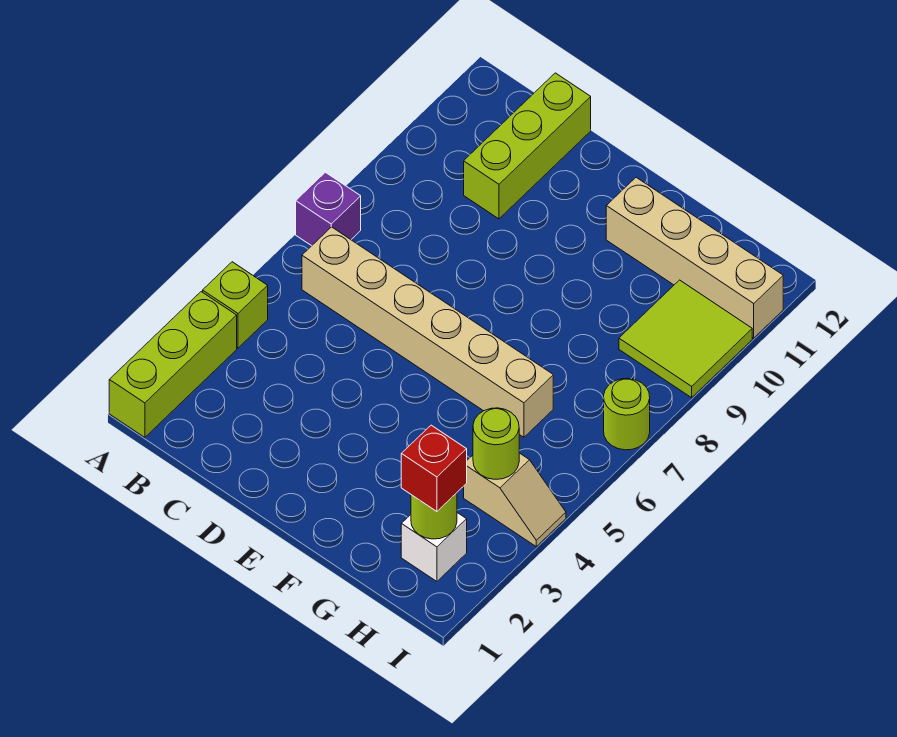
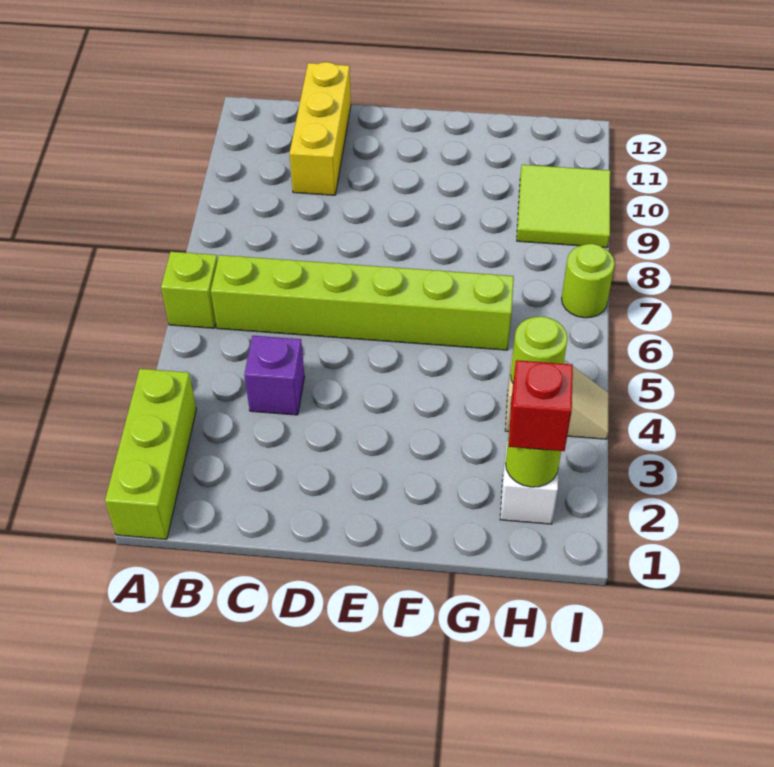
lime brick A4 level 1 -> lime brick A6 level 1
purple brick A7 level 1 -> purple brick C4 level 1
tan brick B6:G6 level 1 -> lime brick B6:G6 level 1
lime brick C10:C12 level 1 -> yellow brick C10:C12 level 1
tan brick F11:I11 level 1 -> none

